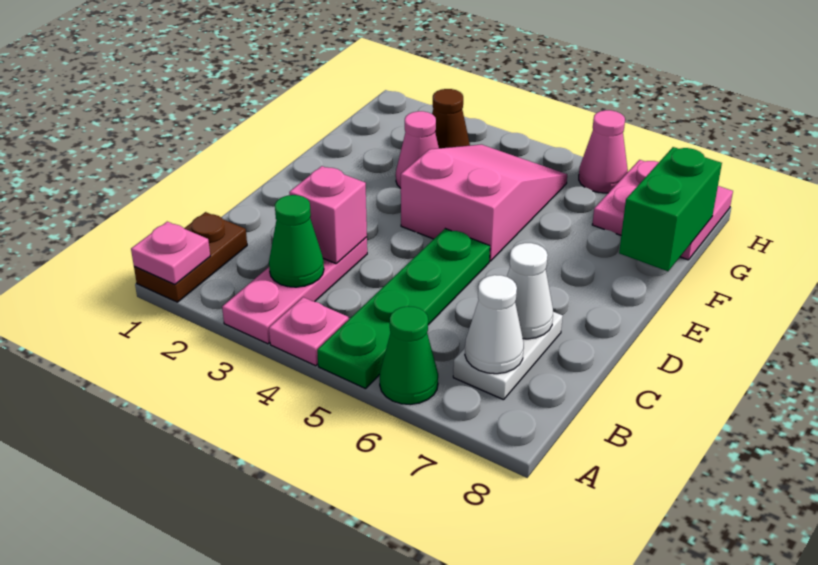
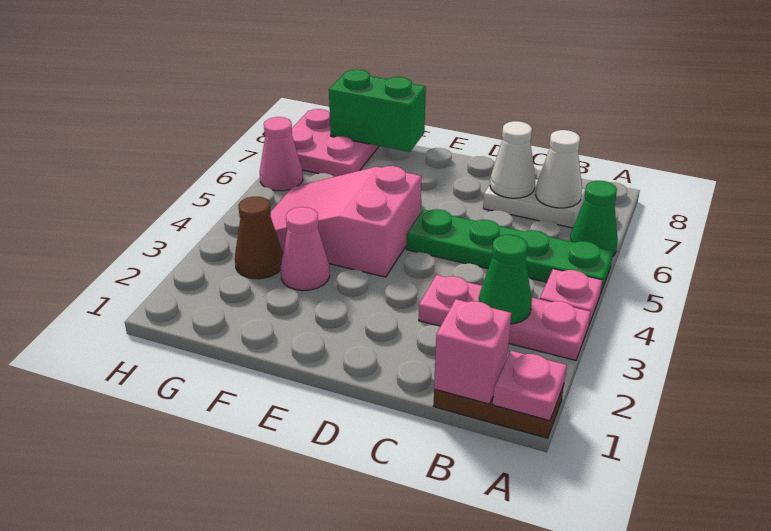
pink brick C3 level 2 -> pink brick B1 level 2

